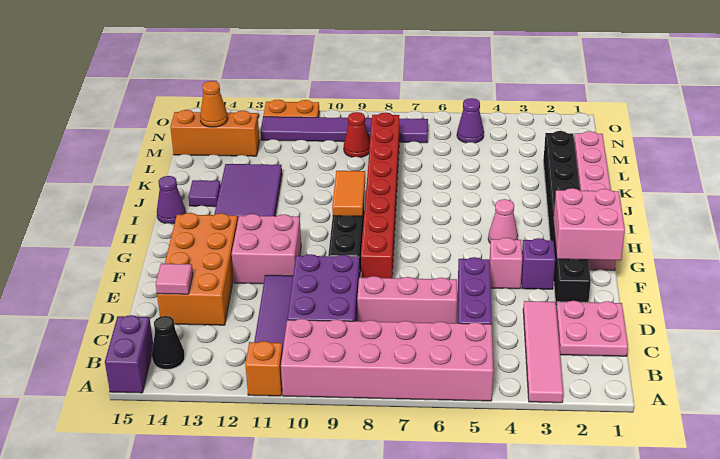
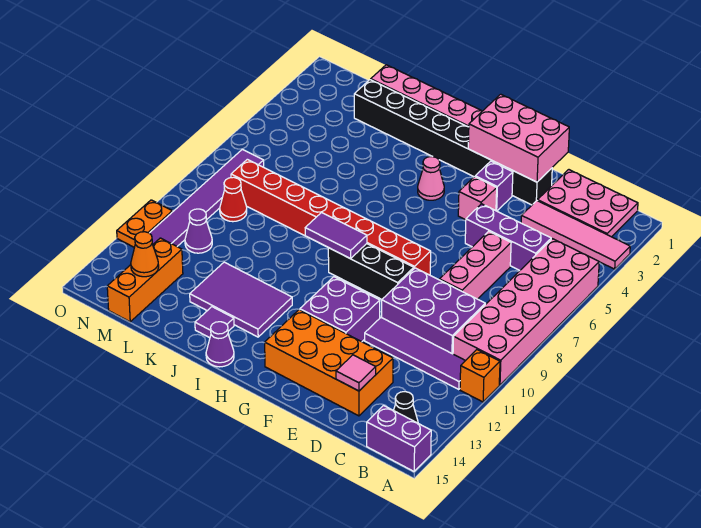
pink plate C1:D2 level 1 -> pink plate B1:D2 level 1
pink brick F1:G2 level 2 -> pink brick E1:G2 level 2
pink brick F11:G12 level 1 -> purple brick F11:G12 level 1
orange tile H9:I9 level 2 -> purple tile H9:I9 level 2
purple cone N5 level 1 -> purple cone M11 level 1

